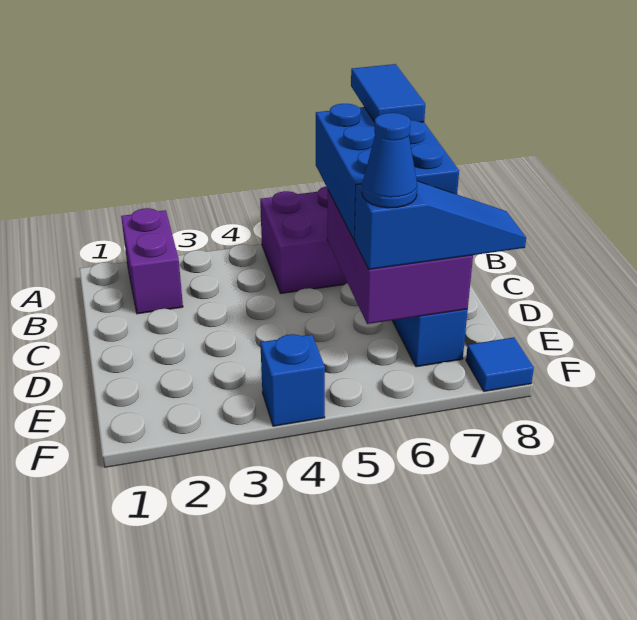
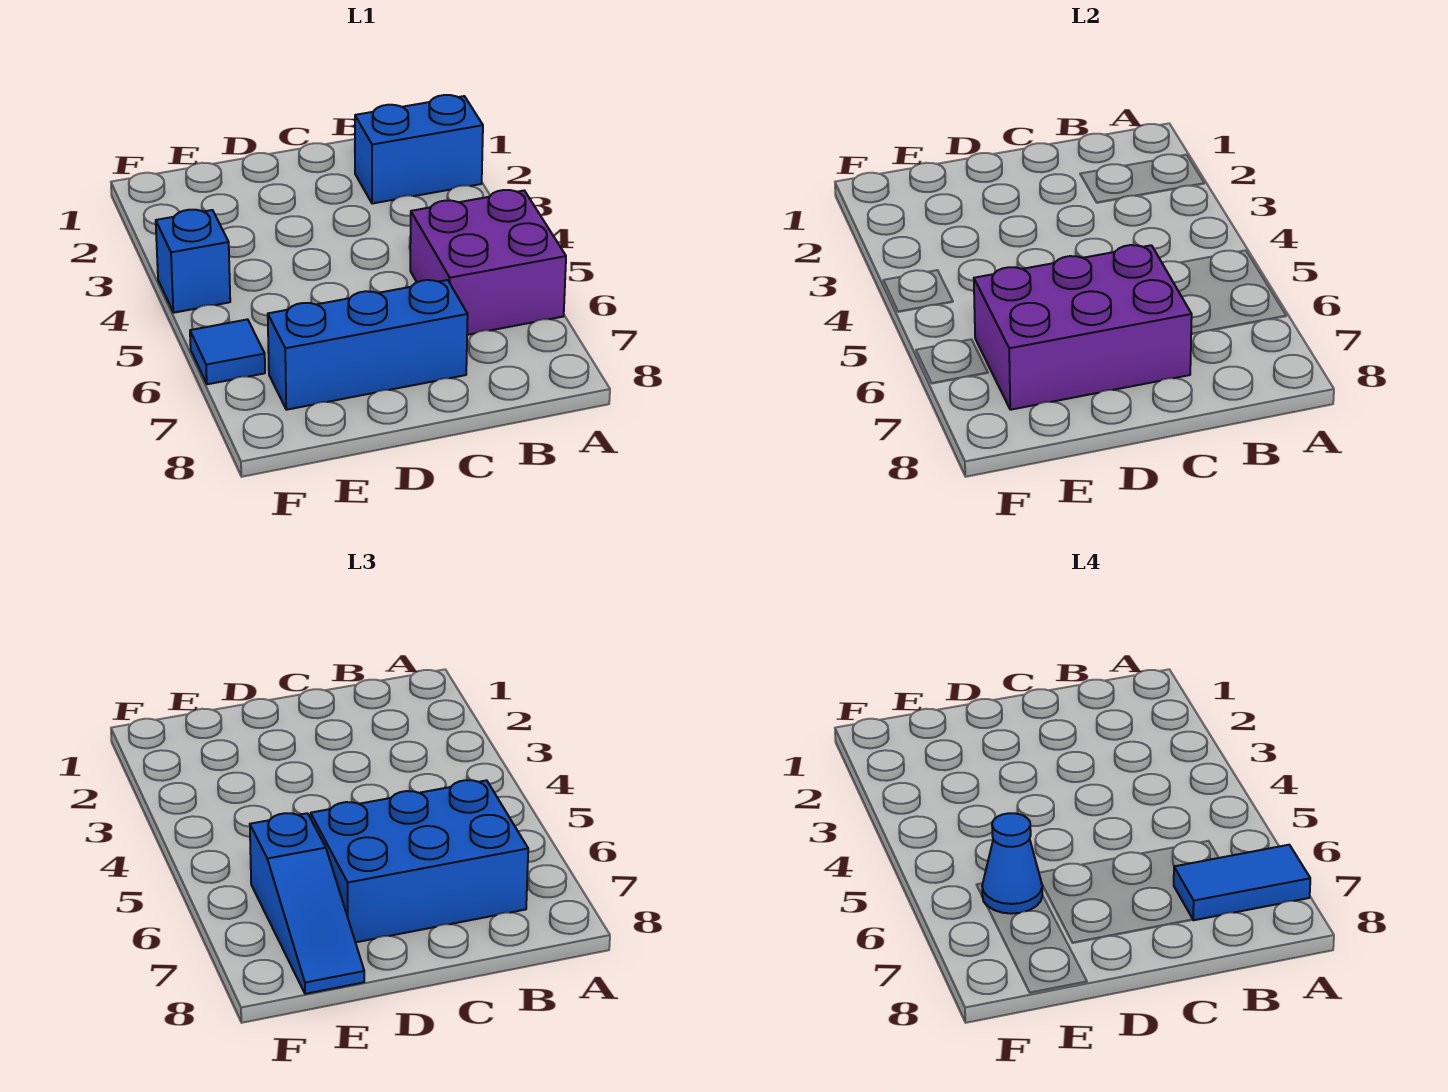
purple brick A2:B2 level 1 -> blue brick A2:B2 level 1
blue tile F8 level 1 -> blue tile F6 level 1

